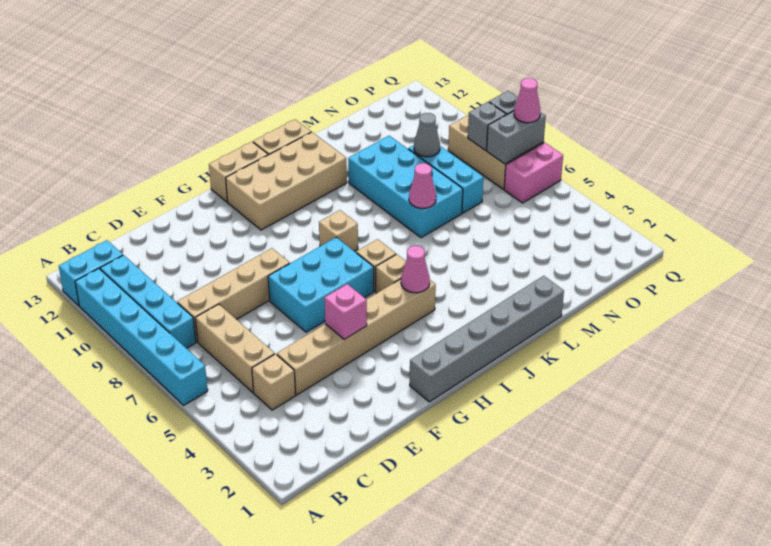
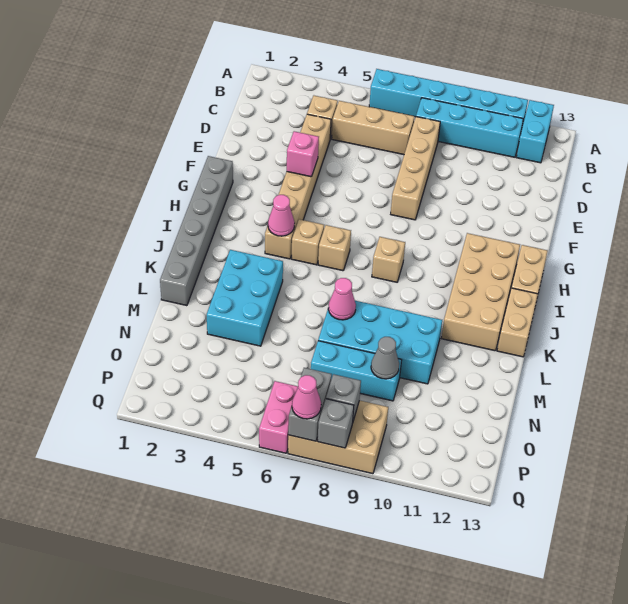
cyan brick F6:H7 level 1 -> cyan brick K3:M4 level 1

